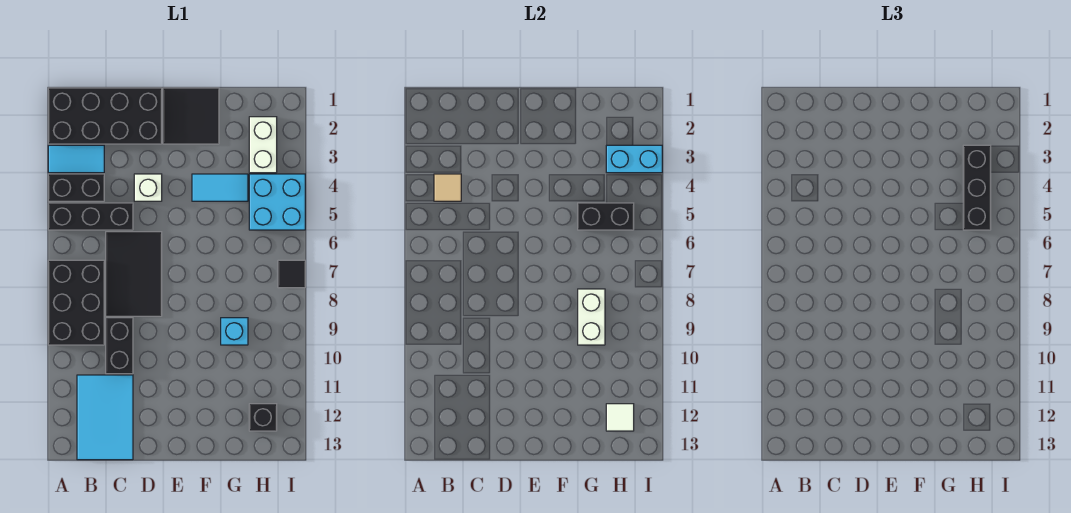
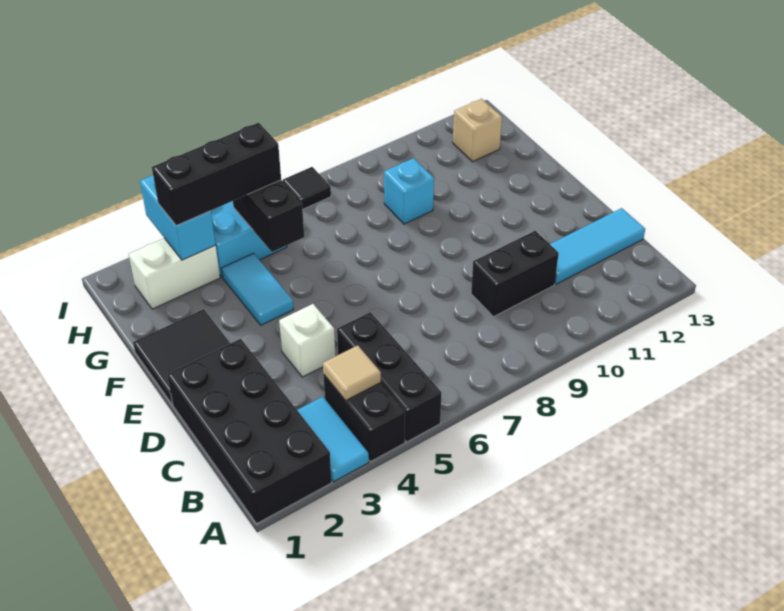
black brick A7:B9 level 1 -> none
cyan tile B11:C13 level 1 -> cyan tile C11:C13 level 1
black tile C6:D8 level 1 -> none
white brick G8:G9 level 2 -> none
black brick H12 level 1 -> tan brick H12 level 1
white tile H12 level 2 -> none

